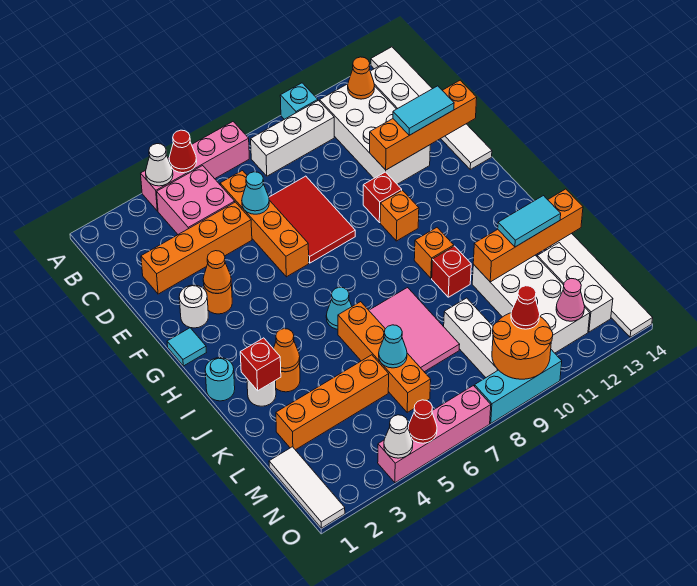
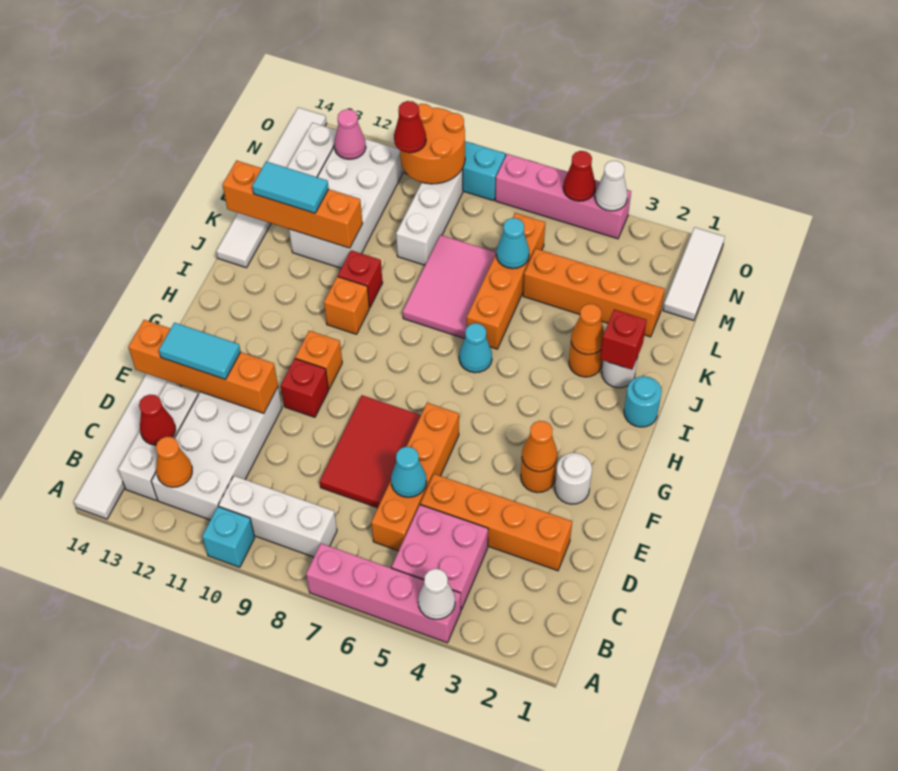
red cone A5 level 2 -> red cone C13 level 2
cyan tile G1 level 1 -> none

